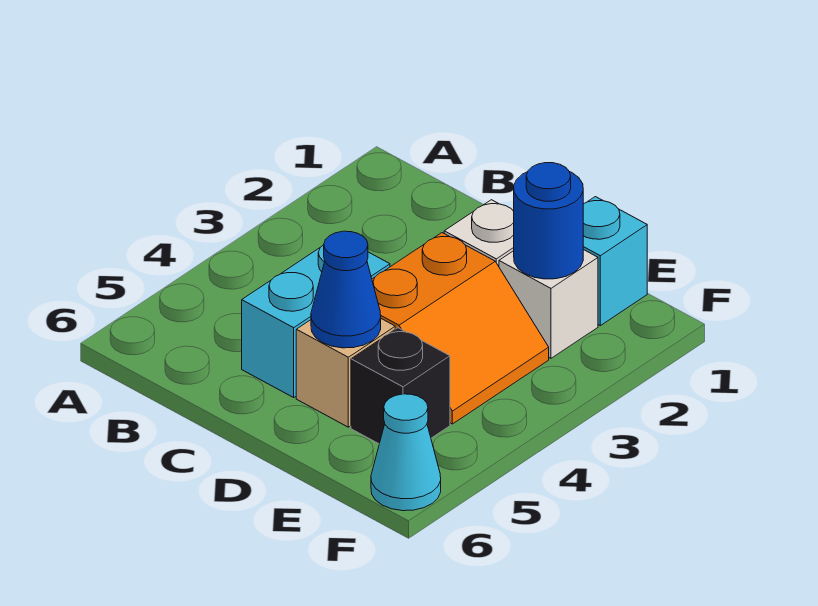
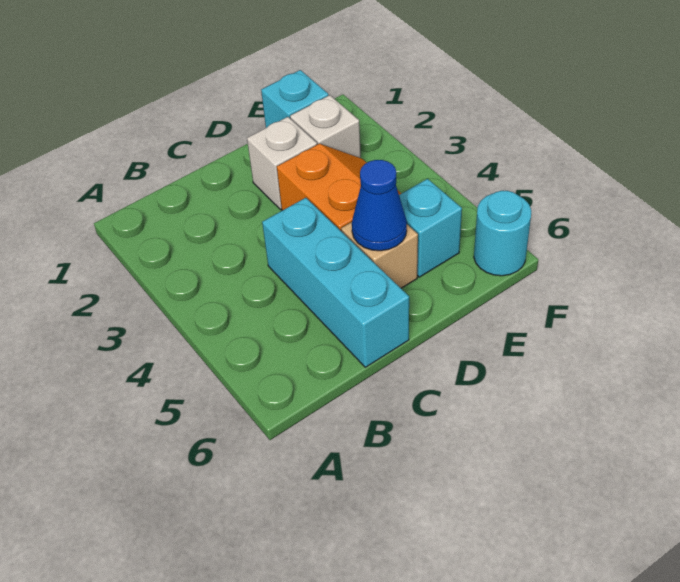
cyan brick C4:C5 level 1 -> cyan brick C4:C6 level 1
blue round brick E2 level 2 -> none
black brick E5 level 1 -> cyan brick E5 level 1
cyan cone F6 level 1 -> cyan round brick F6 level 1

